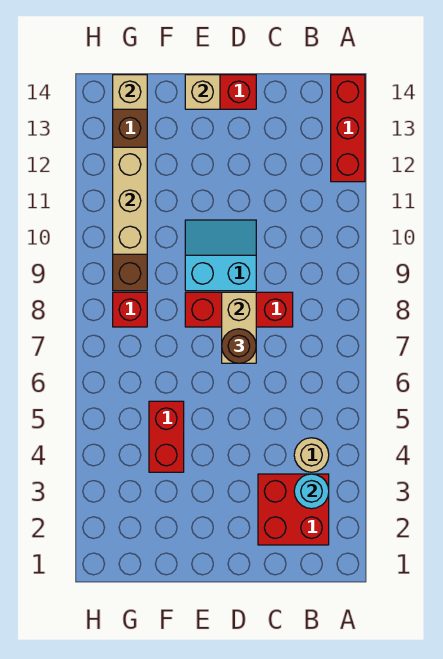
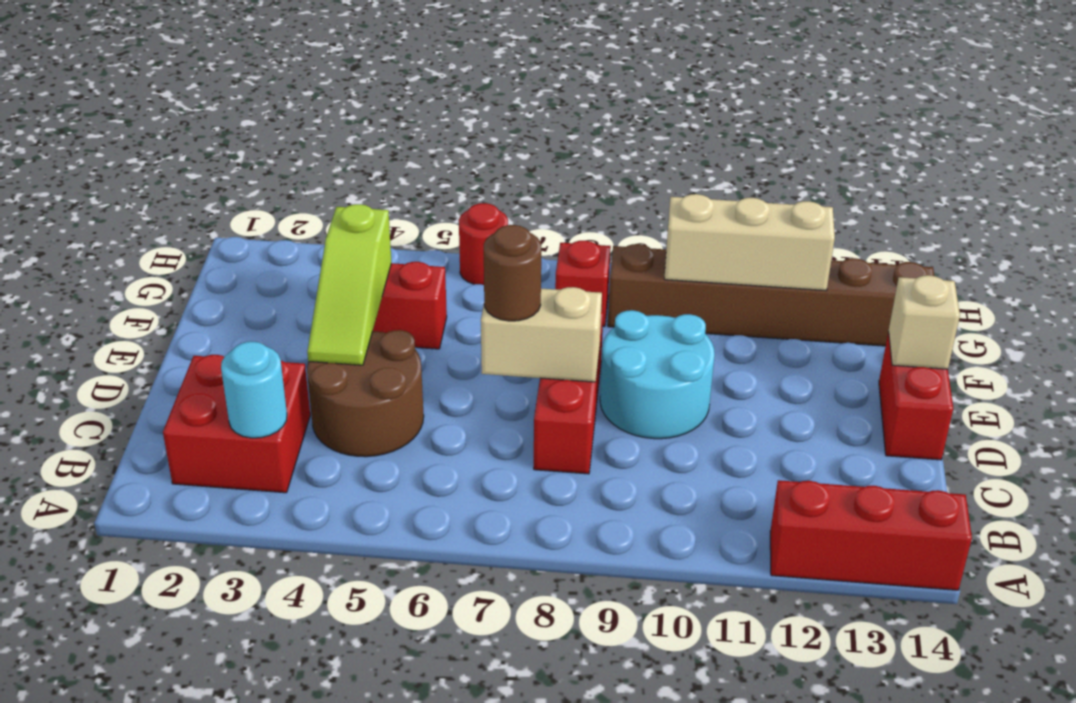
tan round brick B4 level 1 -> none
none -> brown round brick C4:D5 level 1
none -> lime slope D4:F4 level 2 top F
cyan slope D9:E10 level 1 top 9 -> cyan round brick D9:E10 level 1
tan brick G14 level 2 -> none
none -> red round brick H6 level 1

